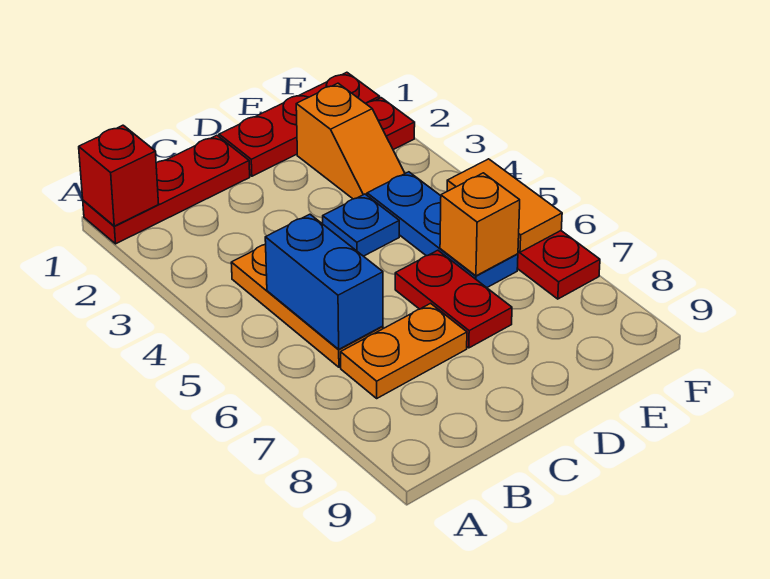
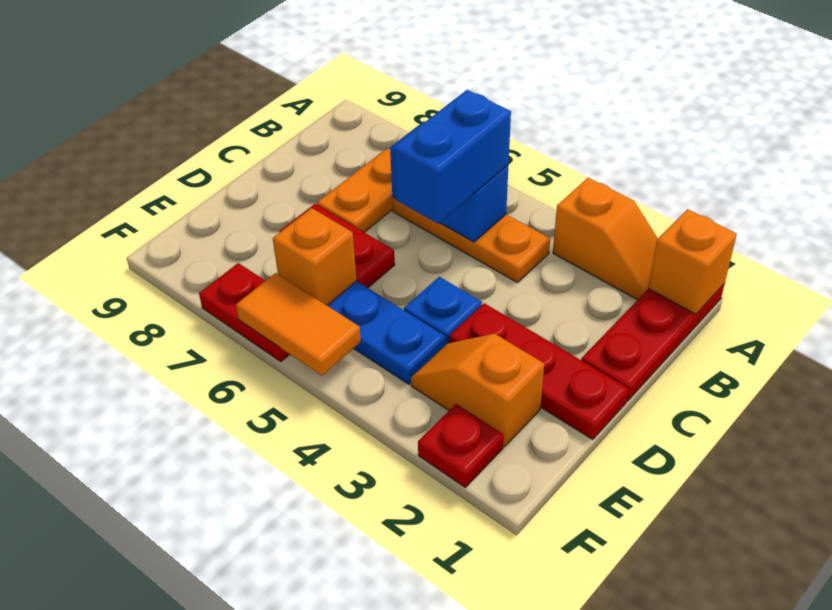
red brick A1 level 2 -> orange brick A1 level 2
none -> orange slope A2:A3 level 1 top 3
none -> blue brick B5:C5 level 3
red plate D1:F1 level 1 -> red plate D1:D3 level 1

